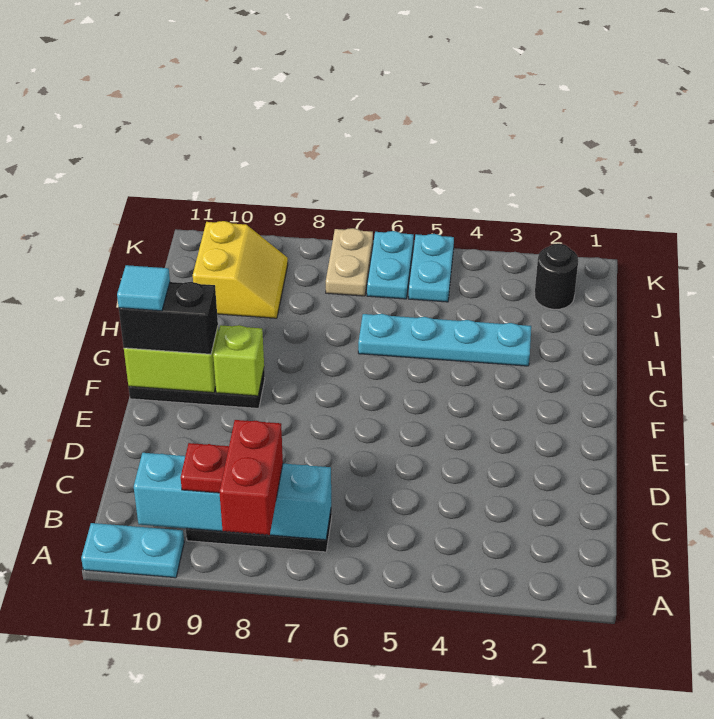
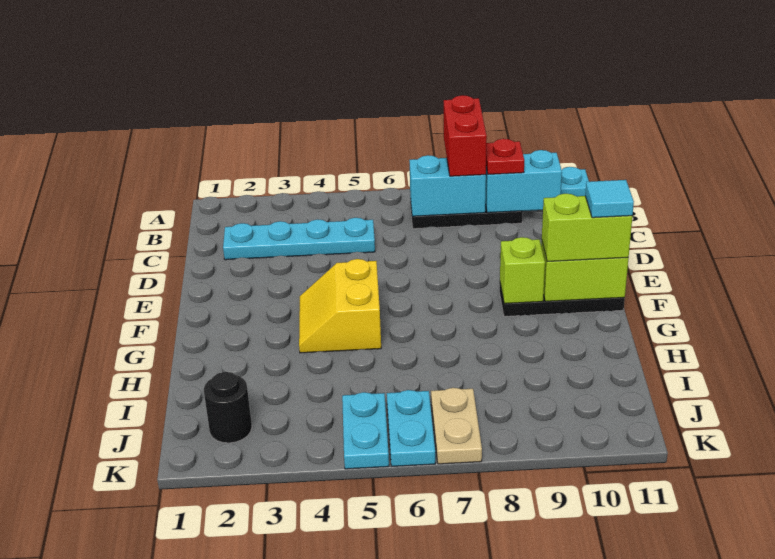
black brick F10:F11 level 3 -> lime brick F10:F11 level 3
cyan plate H3:H6 level 1 -> cyan plate C2:C5 level 1
yellow slope I9:J10 level 1 top 10 -> yellow slope F4:G5 level 1 top 5

